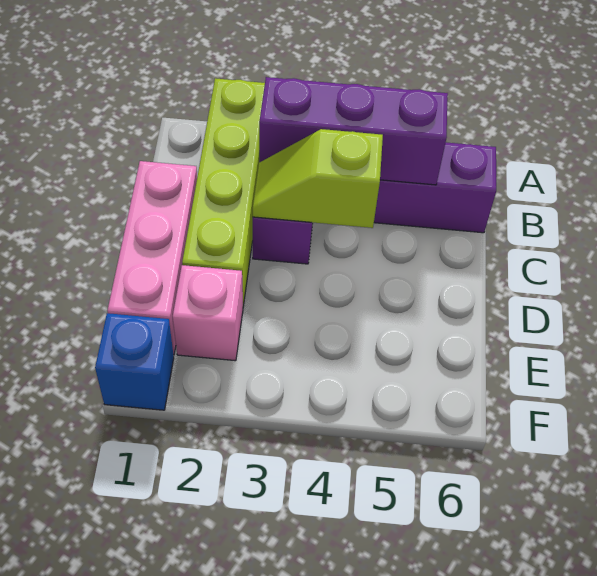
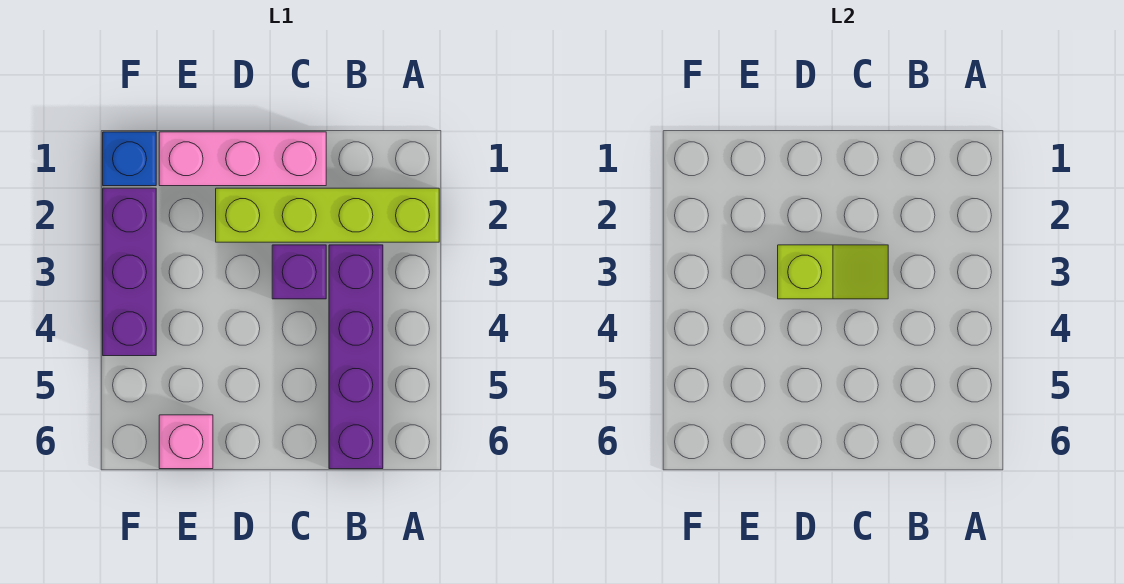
purple brick B3:B5 level 2 -> purple brick F2:F4 level 1
lime slope C3:C4 level 2 top 4 -> lime slope C3:D3 level 2 top D
pink brick E2 level 1 -> pink brick E6 level 1

